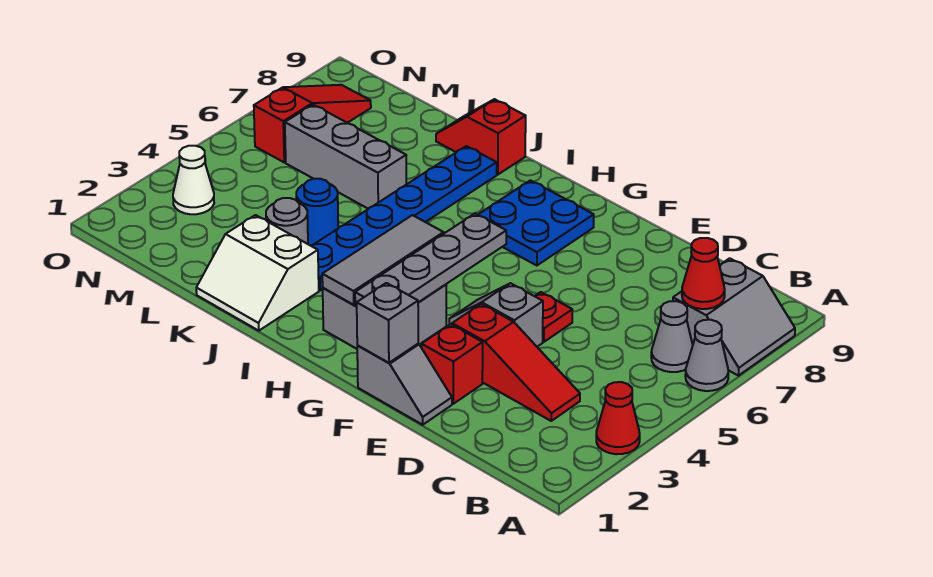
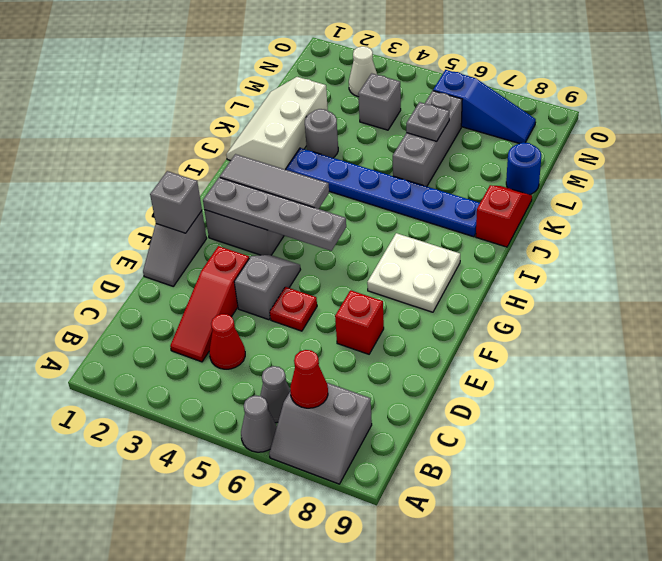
red cone A3 level 1 -> red cone C4 level 1
red brick E2 level 1 -> red brick E7 level 1
blue plate G7:H8 level 1 -> white plate G7:H8 level 1
white slope J1:K2 level 1 top 2 -> white slope J1:L2 level 1 top 2
blue round brick K4 level 1 -> blue round brick L9 level 1
none -> grey plate L6 level 2
none -> grey brick M4 level 1
red slope N6:N8 level 1 top 6 -> blue slope N6:N8 level 1 top 6

